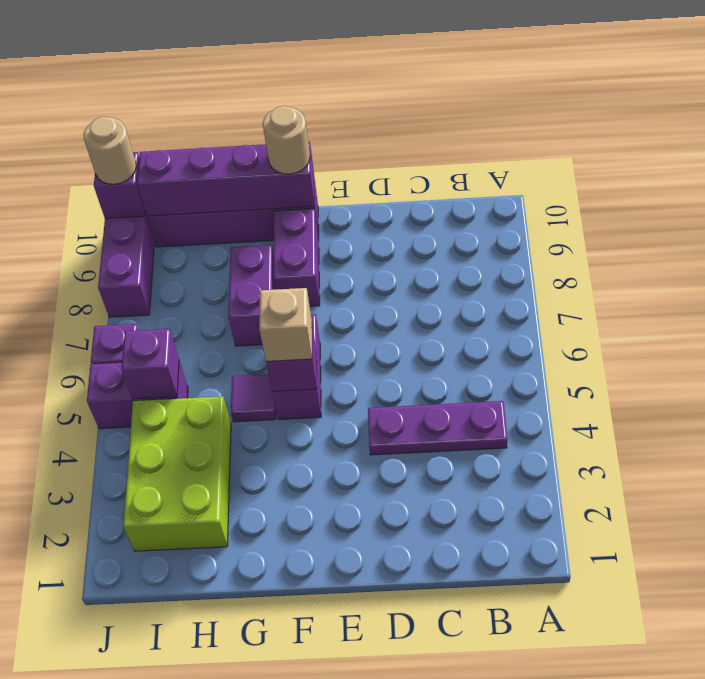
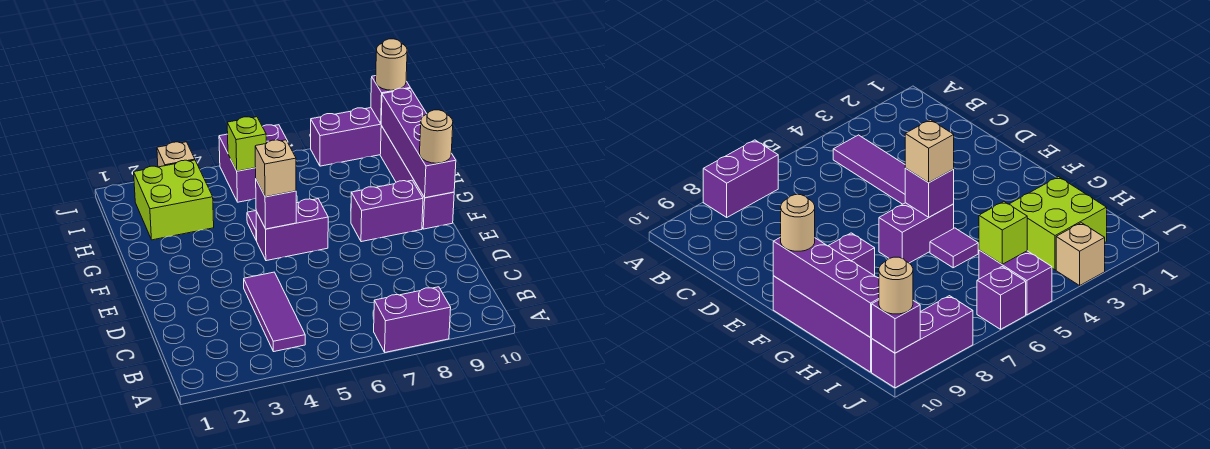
purple plate B4:D4 level 1 -> purple tile B4:D4 level 1
purple brick G7:G8 level 1 -> purple brick A7:A8 level 1
lime brick H2:I4 level 1 -> lime brick H2:I3 level 1
purple brick I5 level 2 -> lime brick I5 level 2
none -> tan brick J3 level 1

